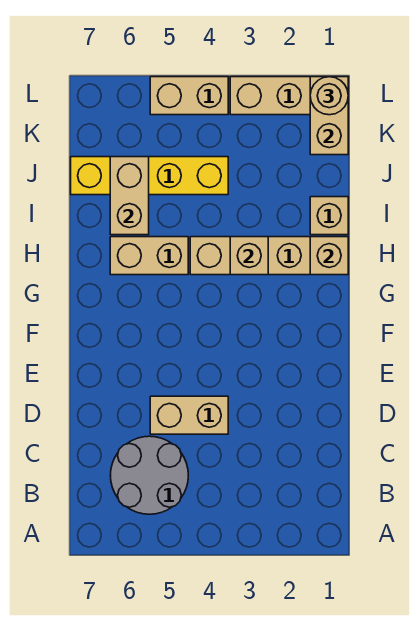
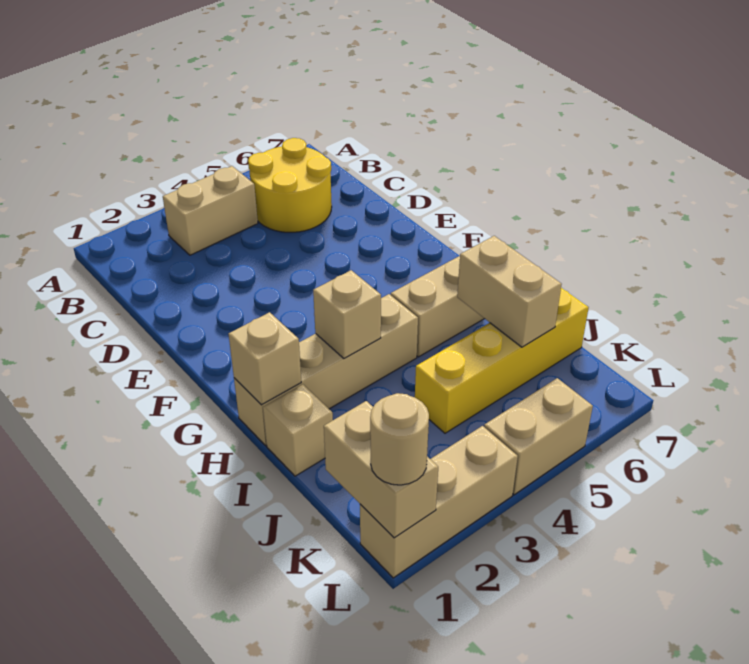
grey round brick B5:C6 level 1 -> yellow round brick B5:C6 level 1
tan brick D4:D5 level 1 -> tan brick B3:B4 level 1

